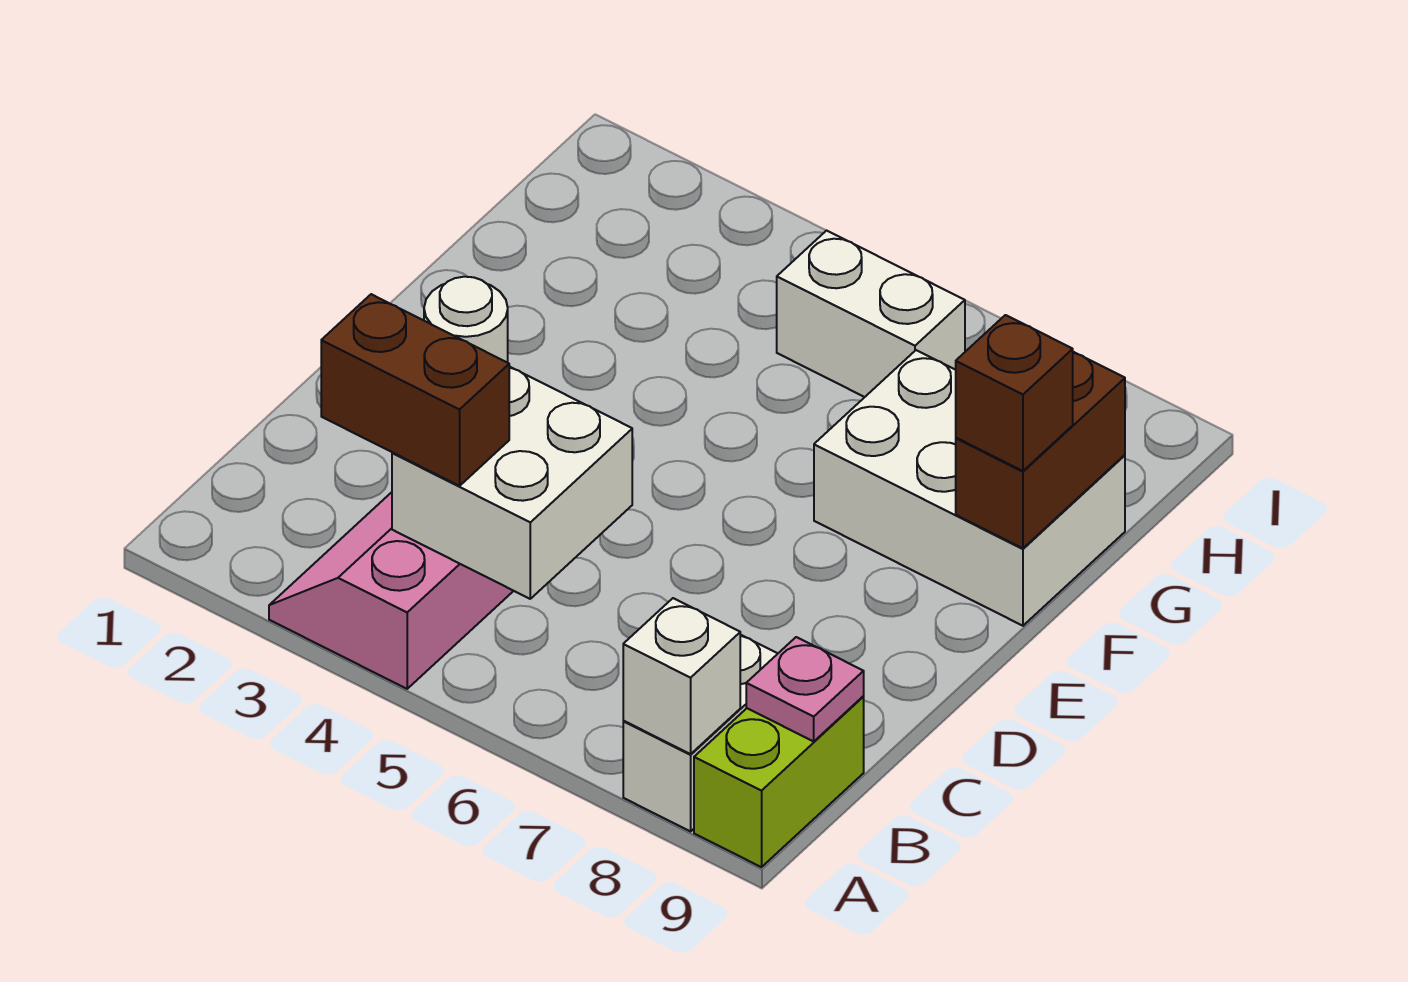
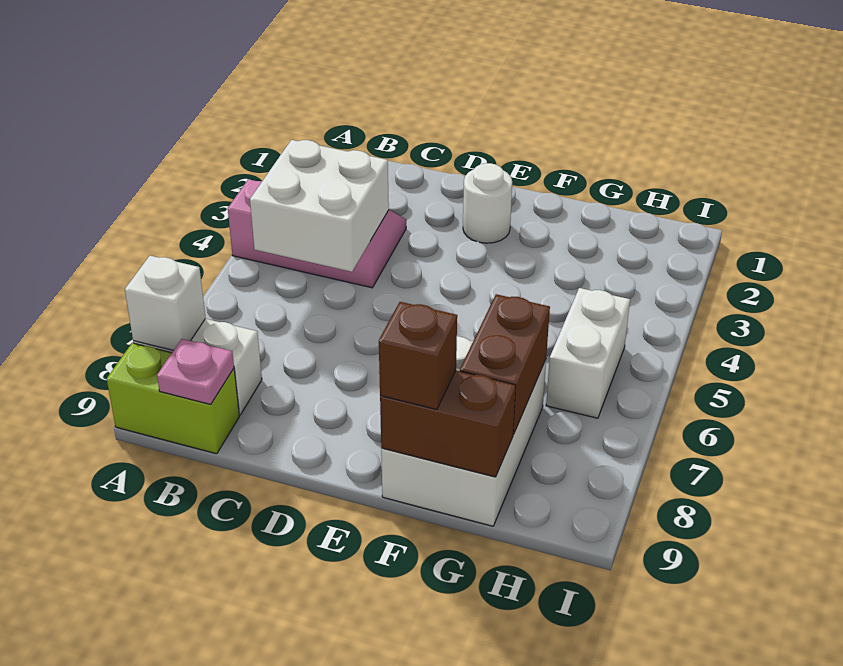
brown brick B3:B4 level 3 -> brown brick G7:G8 level 2

